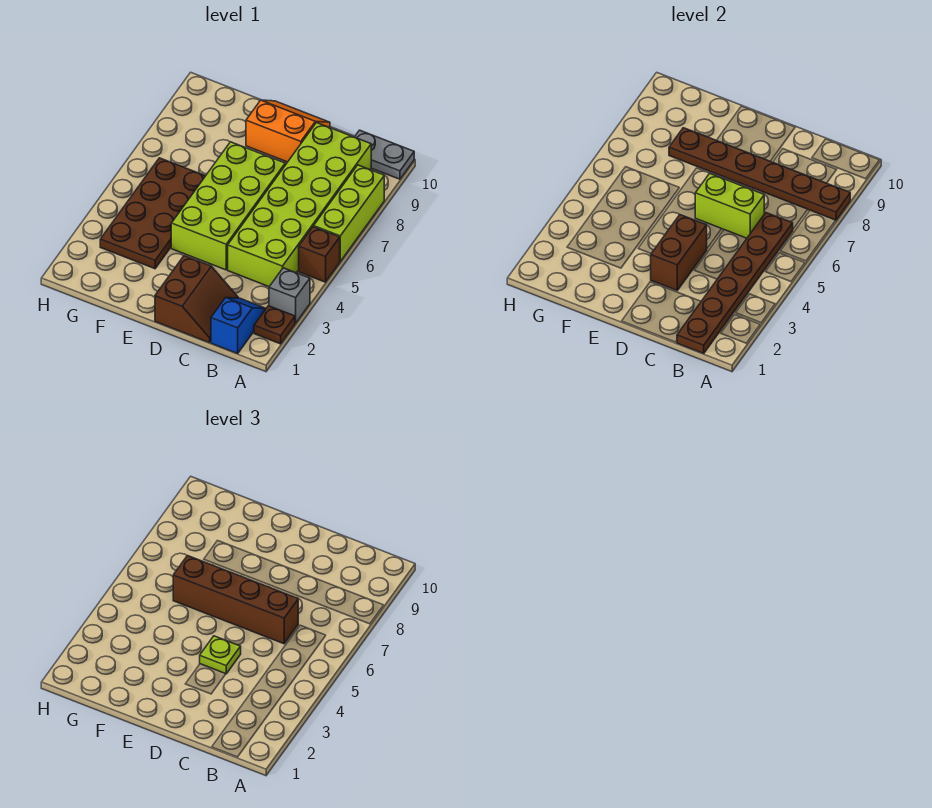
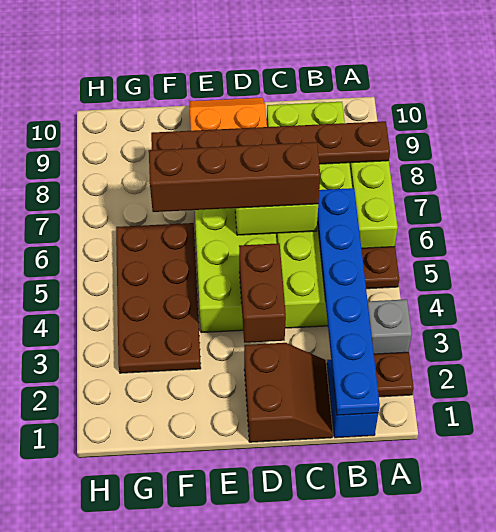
brown brick A5 level 1 -> brown plate A5 level 1
grey plate A10:B10 level 1 -> none
brown plate B1:B6 level 2 -> blue plate B1:B6 level 2
lime plate D4 level 3 -> none

